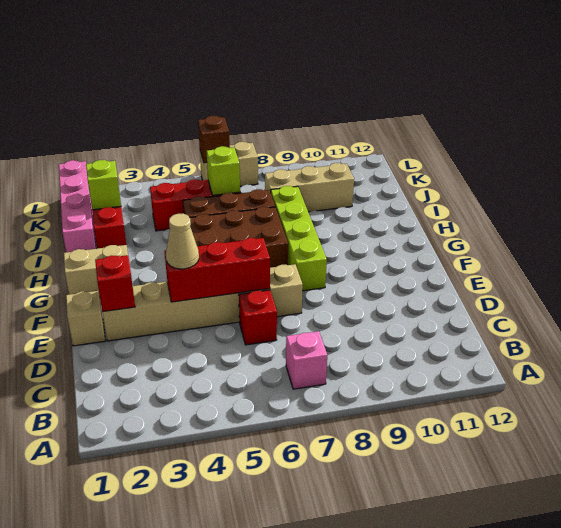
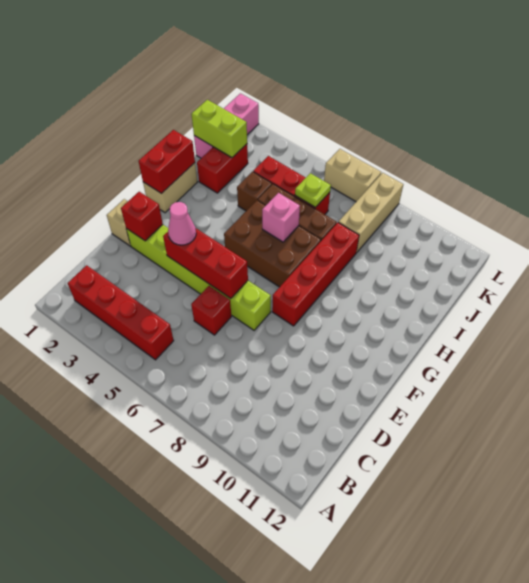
none -> red brick B2:B5 level 1
pink brick B7 level 1 -> pink brick H6 level 2
tan brick E2:E7 level 1 -> lime brick E2:E7 level 1
tan cone E4 level 3 -> pink cone E4 level 3
lime brick F8:I8 level 1 -> red brick F8:I8 level 1
tan brick G1:G2 level 1 -> tan brick G1:H1 level 1
none -> red brick G1:H1 level 2
pink brick I1:L1 level 1 -> pink brick J1:L1 level 1
lime brick J2 level 2 -> lime brick J1:J2 level 2
lime brick J6 level 2 -> lime plate J6 level 2
tan brick J8:J10 level 1 -> tan brick J8:L8 level 1
brown brick L6 level 2 -> brown brick I4 level 1

